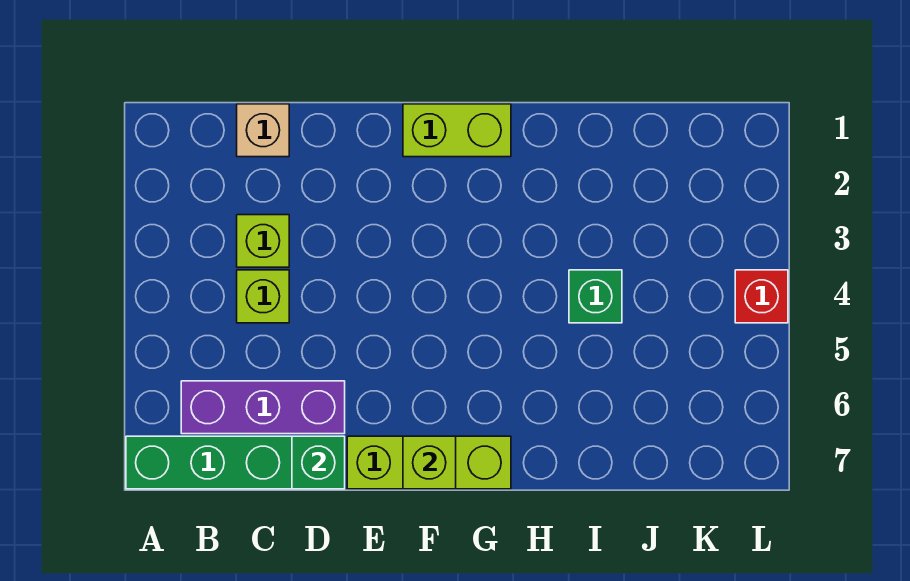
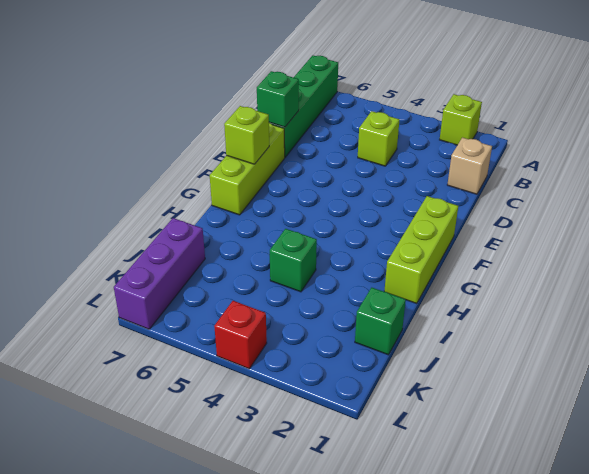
purple brick B6:D6 level 1 -> purple brick J7:L7 level 1
lime brick C3 level 1 -> lime brick A2 level 1
lime brick F1:G1 level 1 -> lime brick F1:H1 level 1
none -> green brick J1 level 1

